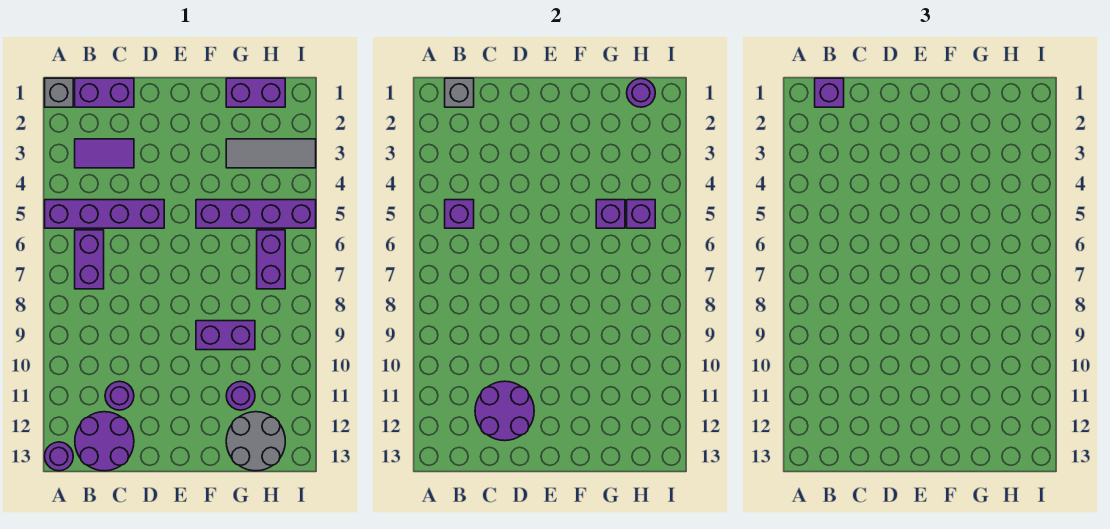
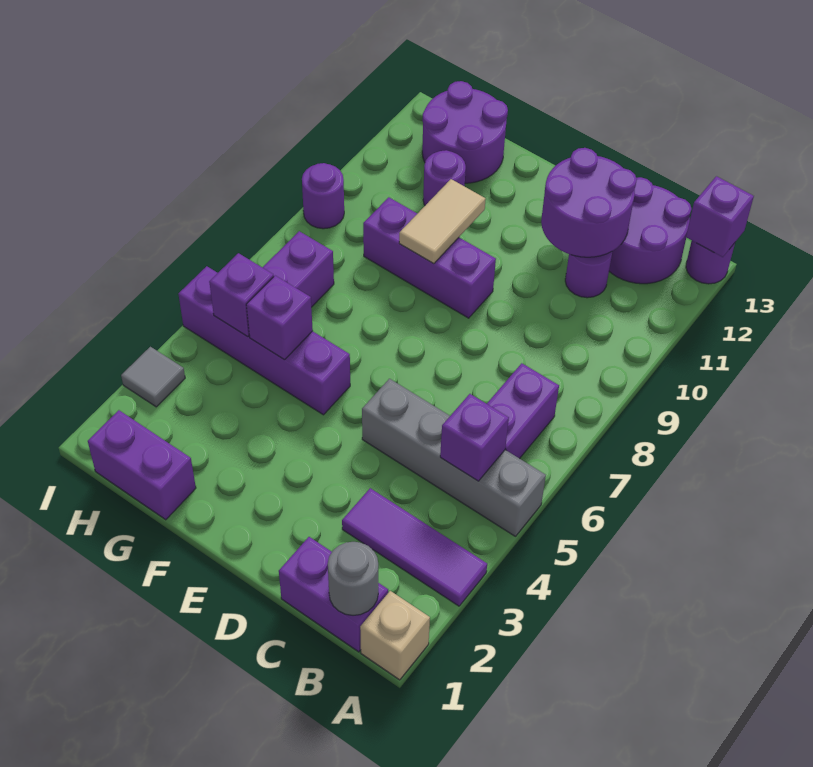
grey brick A1 level 1 -> tan brick A1 level 1
purple brick A5:D5 level 1 -> grey brick A5:D5 level 1
grey brick B1 level 2 -> grey round brick B1 level 2
purple brick B1 level 3 -> purple brick A13 level 2
purple tile B3:C3 level 1 -> purple tile A3:C3 level 1
purple brick F9:G9 level 1 -> purple brick E9:G9 level 1
none -> tan tile F9:F10 level 2
grey tile G3:I3 level 1 -> grey tile I3 level 1
grey round brick G12:H13 level 1 -> purple round brick G12:H13 level 1
purple round brick H1 level 2 -> purple round brick I9 level 1

